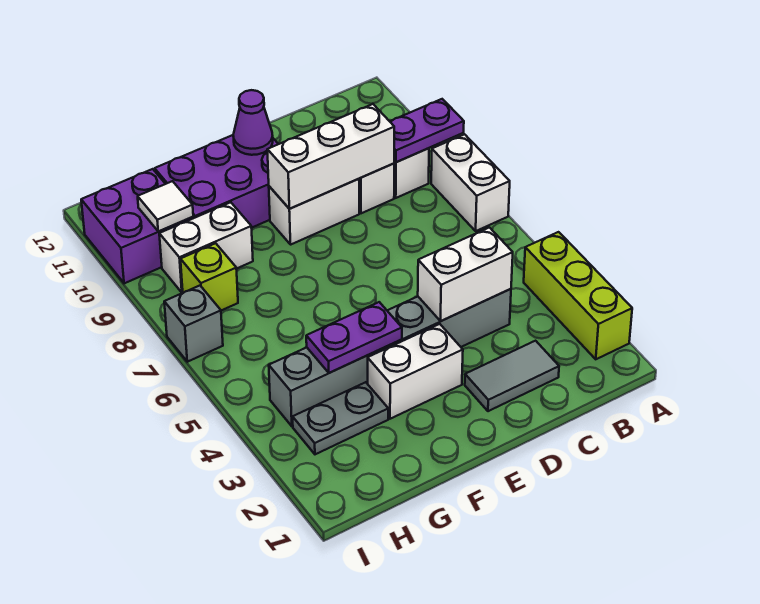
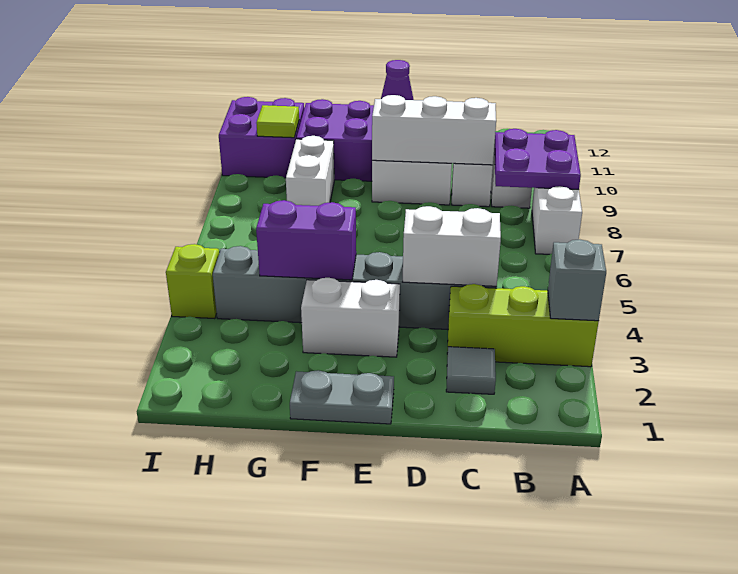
lime brick A2:A4 level 1 -> lime brick A3:C3 level 1
purple plate A9:B9 level 2 -> purple plate A8:B9 level 2
grey tile C2:D2 level 1 -> grey tile C2 level 1
purple plate F4:G4 level 2 -> purple brick F4:G4 level 2
grey plate G3:H3 level 1 -> grey plate E1:F1 level 1
white brick G9:H9 level 1 -> white brick G8:G9 level 1
lime brick H8 level 1 -> lime brick I4 level 1
white tile H10 level 2 -> lime tile H10 level 2
grey brick I7 level 1 -> grey brick A3 level 2

